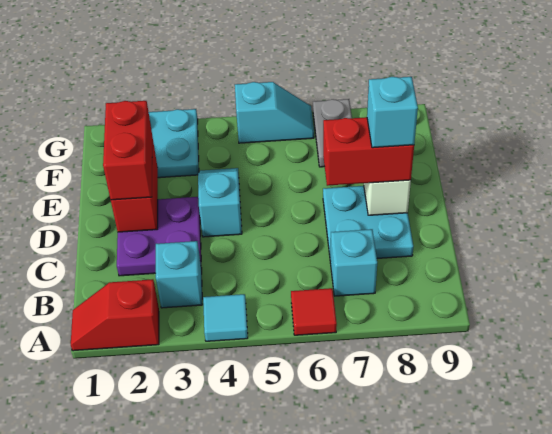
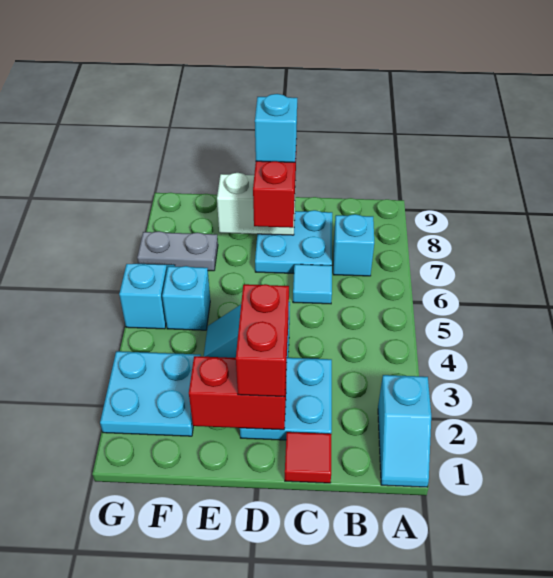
red slope A1:A2 level 1 top 2 -> cyan slope A1:A2 level 1 top 2
cyan tile A4 level 1 -> cyan tile C6 level 1
red tile A6 level 1 -> red tile C1 level 1
cyan brick B3 level 1 -> cyan brick F5 level 1
purple plate C2:D3 level 1 -> cyan plate C2:D3 level 1
red brick D2:E2 level 3 -> red brick D2:D3 level 3

